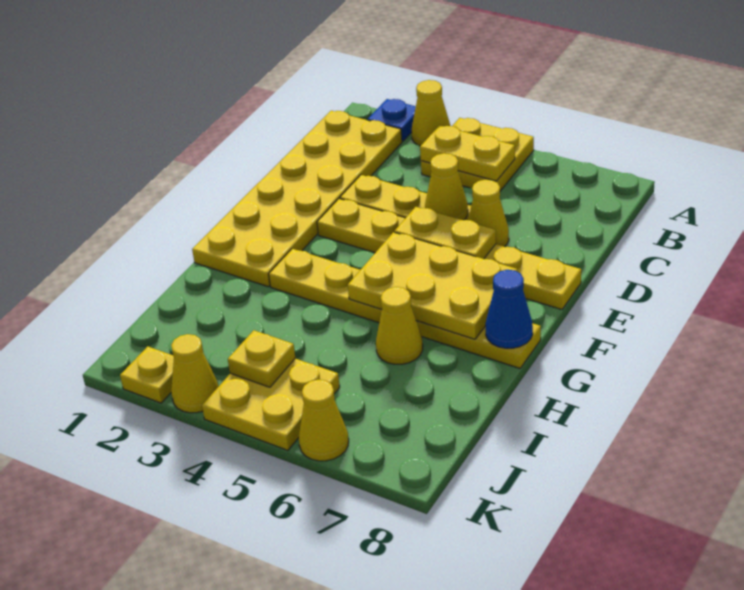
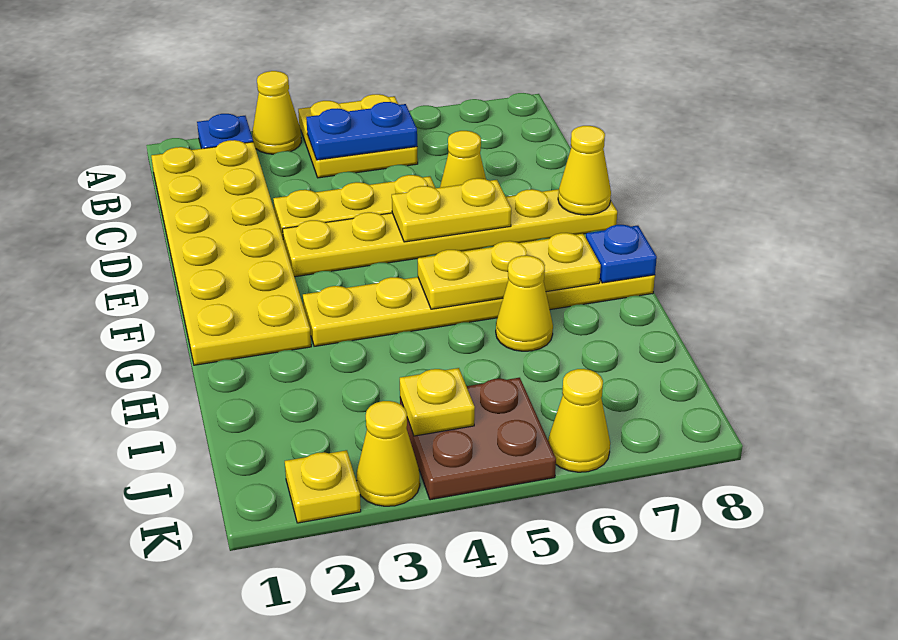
yellow plate B4:B5 level 2 -> blue plate B4:B5 level 2
yellow cone D5 level 2 -> yellow cone E8 level 2
yellow plate F5:G7 level 2 -> yellow plate G5:G7 level 2
blue cone G8 level 2 -> blue plate G8 level 2
yellow plate J4:K5 level 1 -> brown plate J4:K5 level 1

